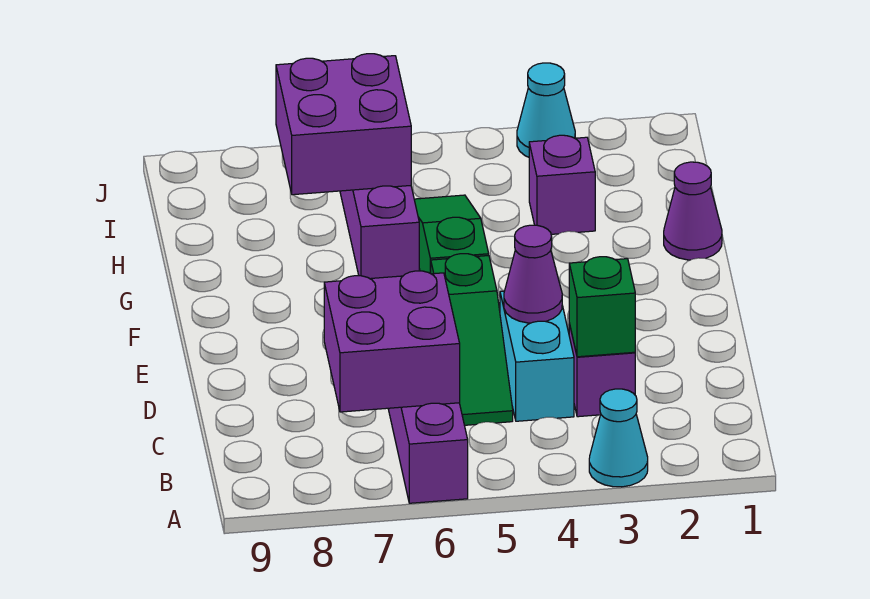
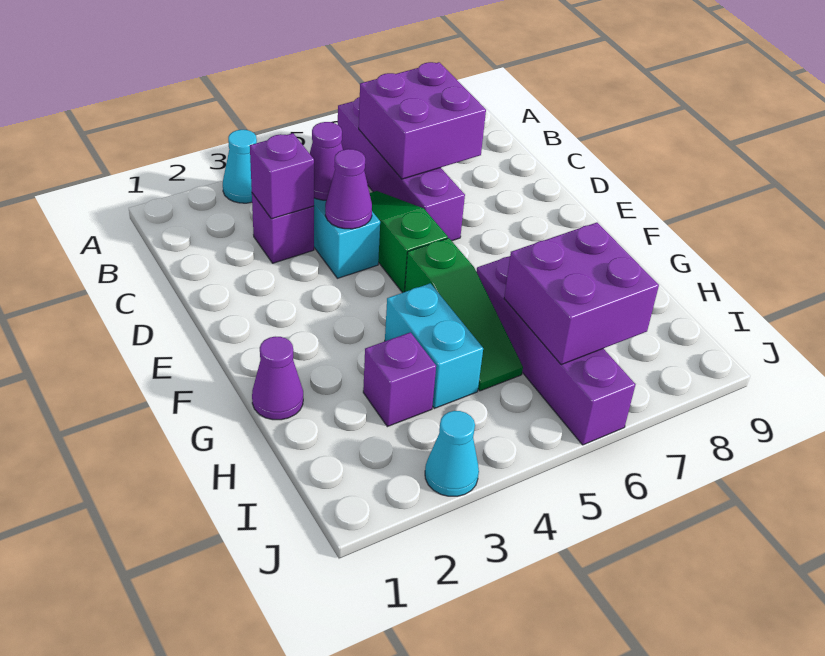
green brick C3 level 2 -> purple brick C3 level 2
none -> purple cone C4 level 2
none -> cyan brick G4:H4 level 1

